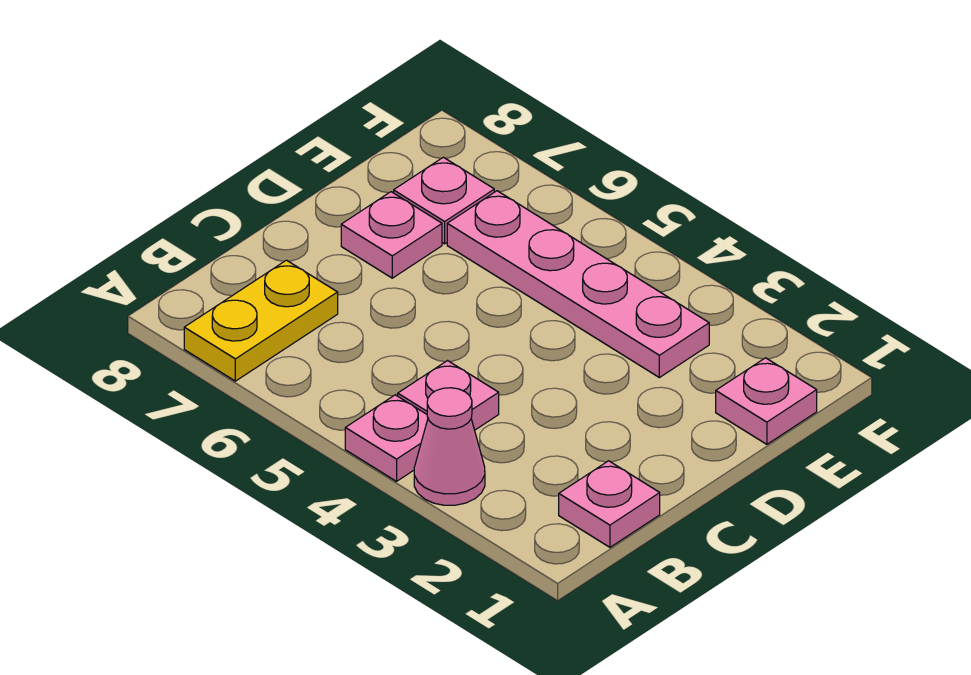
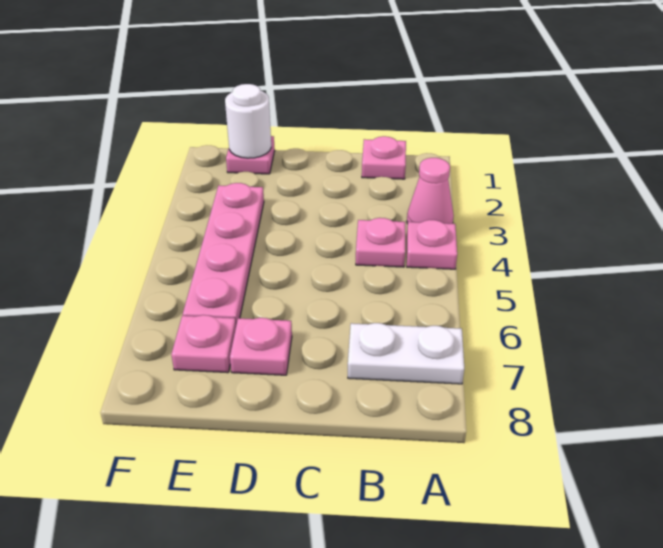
yellow plate A7:B7 level 1 -> white plate A7:B7 level 1
none -> white round brick E1 level 2

